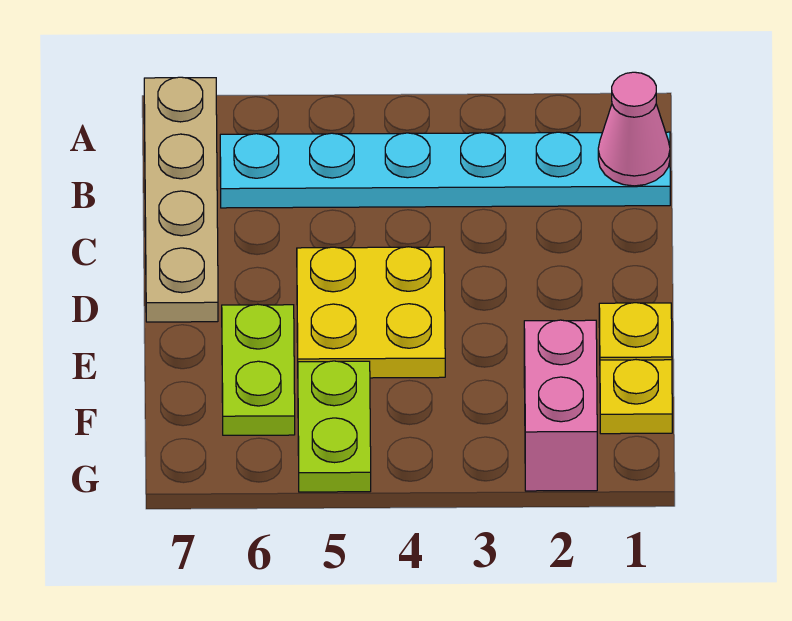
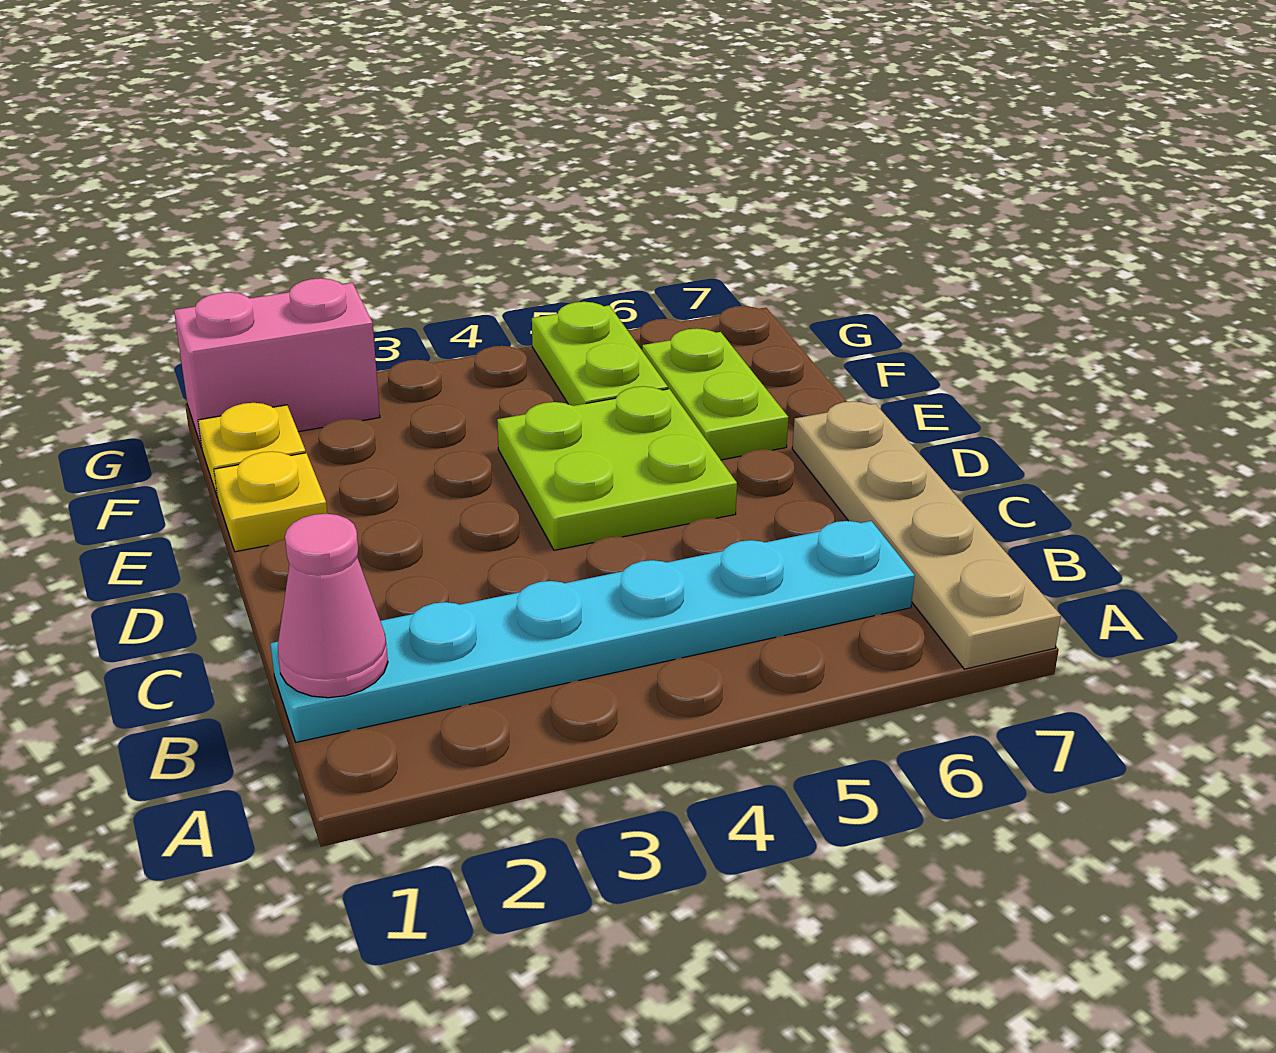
yellow plate D4:E5 level 1 -> lime plate D4:E5 level 1
pink brick F2:G2 level 1 -> pink brick G1:G2 level 1

